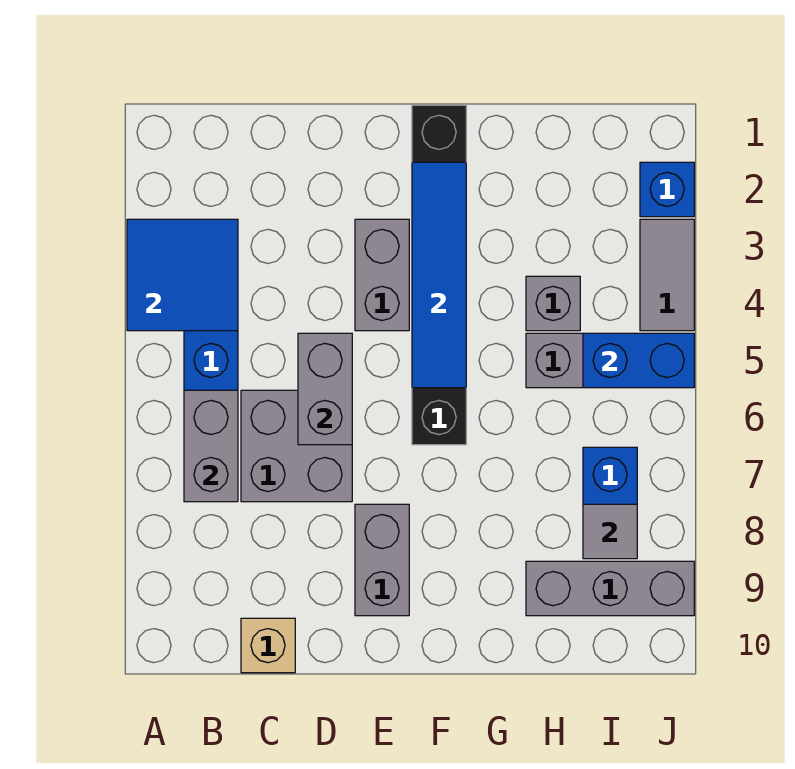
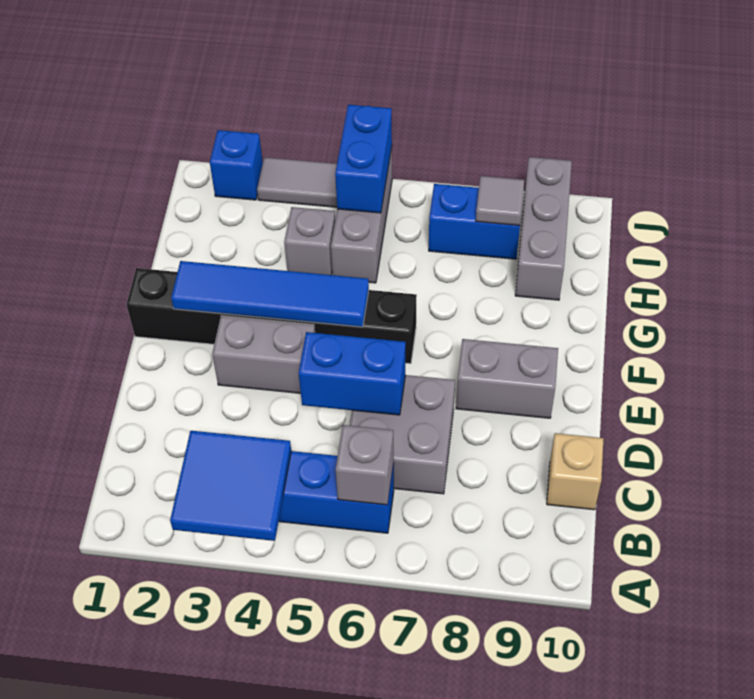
grey brick B6:B7 level 2 -> grey brick B6 level 2
grey brick D5:D6 level 2 -> blue brick D5:D6 level 2

